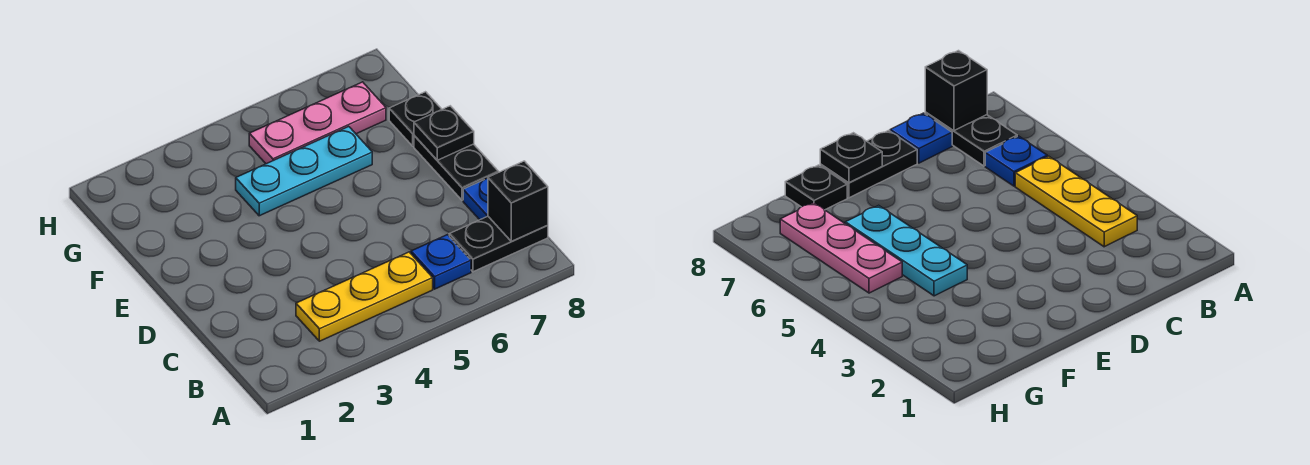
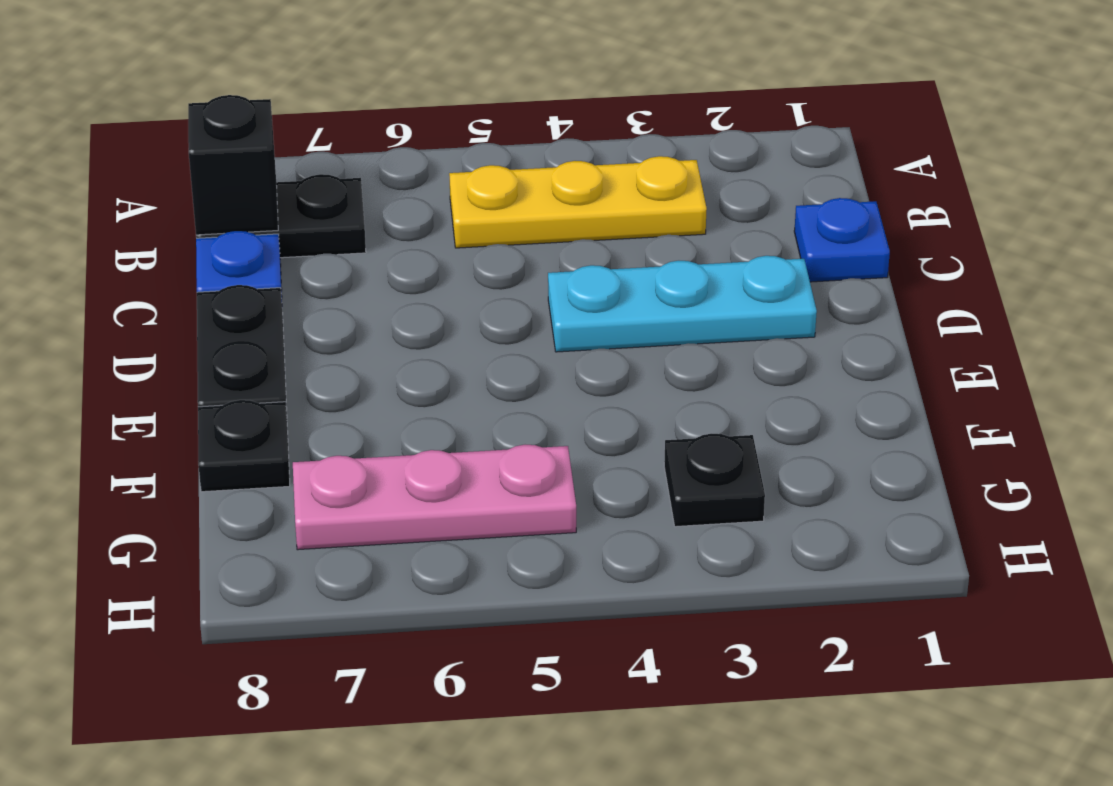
blue plate B6 level 1 -> blue plate C1 level 1
black plate E8 level 2 -> black plate G3 level 1
cyan plate F4:F6 level 1 -> cyan plate D2:D4 level 1

